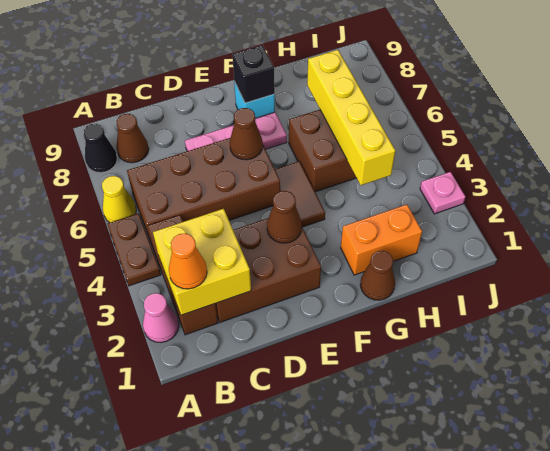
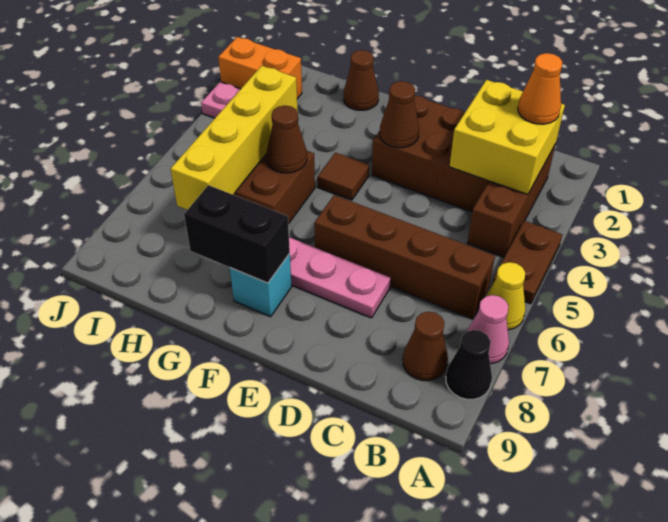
pink cone A2 level 1 -> pink cone A7 level 1
brown brick B5:E6 level 1 -> brown brick B6:E6 level 1
brown cone E6 level 2 -> brown cone G5 level 2
brown tile F4:F5 level 1 -> brown tile F4 level 1
black brick F8 level 2 -> black brick F8:G8 level 2
orange brick G2:H2 level 1 -> orange brick I2:J2 level 1

